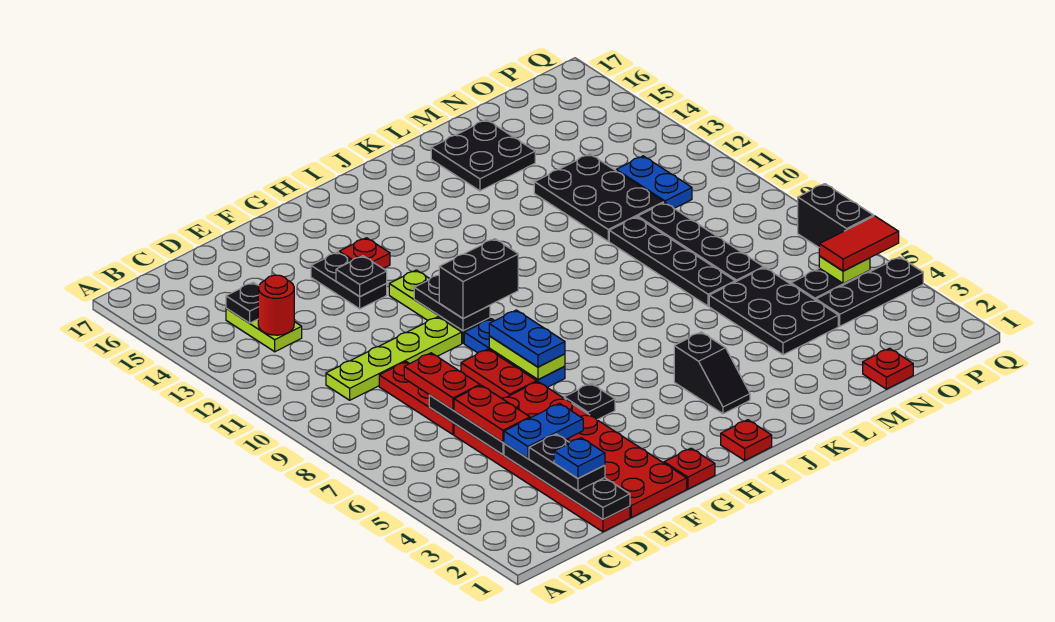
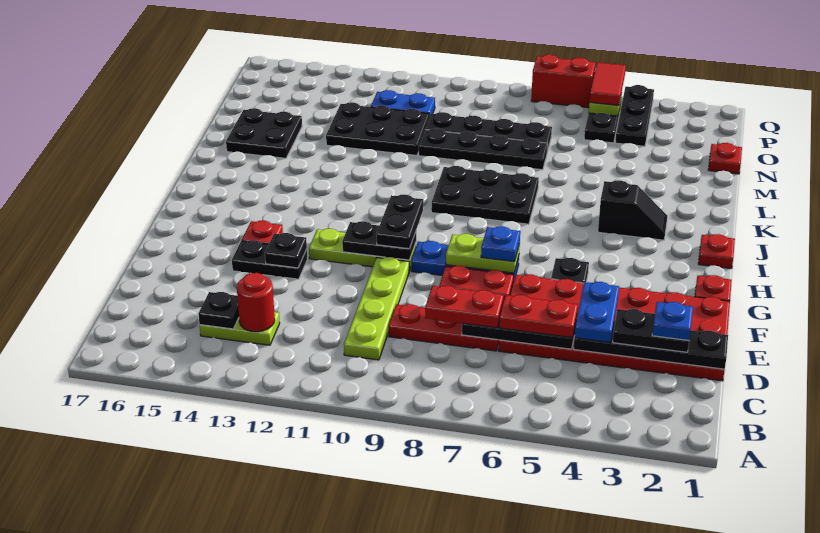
blue plate G7:G8 level 3 -> blue plate G7 level 3
black brick G10:H10 level 3 -> black plate G10:H10 level 3
black plate M4:N6 level 1 -> black plate J7:K9 level 1
black brick Q6:Q7 level 1 -> red brick Q6:Q7 level 1

